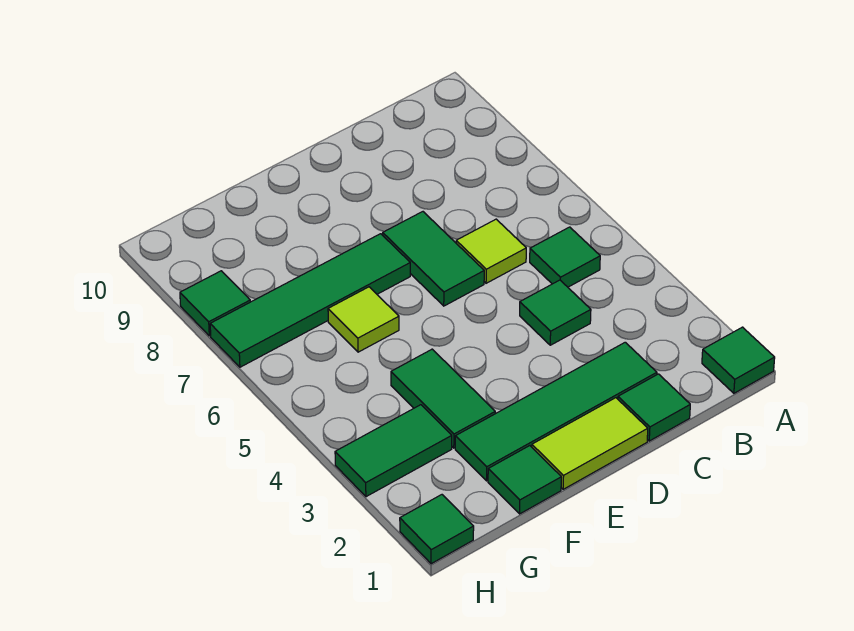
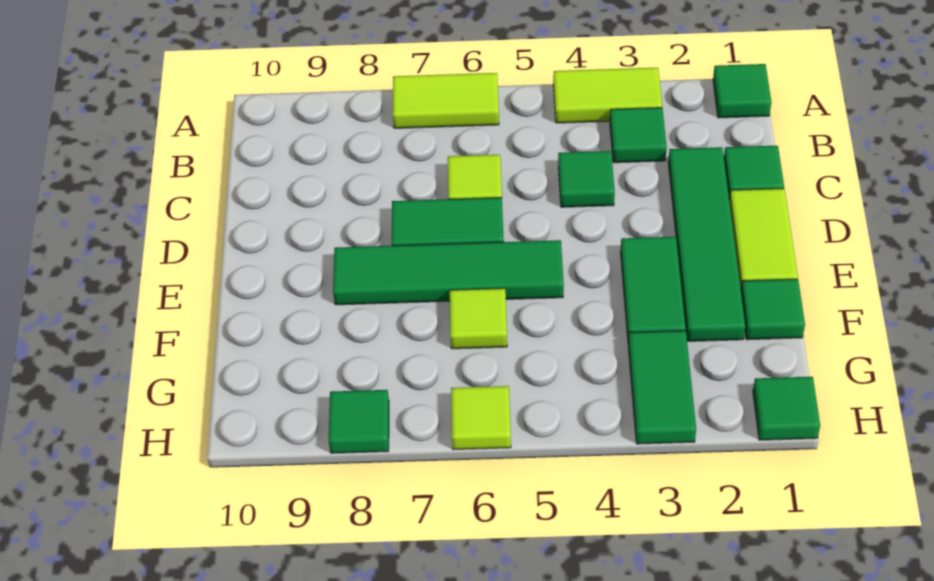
none -> lime tile A3:A4 level 1
none -> lime tile A6:A7 level 1
green tile B5 level 1 -> green tile B3 level 1
green tile E7:H7 level 1 -> green tile E5:E8 level 1
green tile F3:F4 level 1 -> green tile E3:F3 level 1
none -> lime tile H6 level 1

